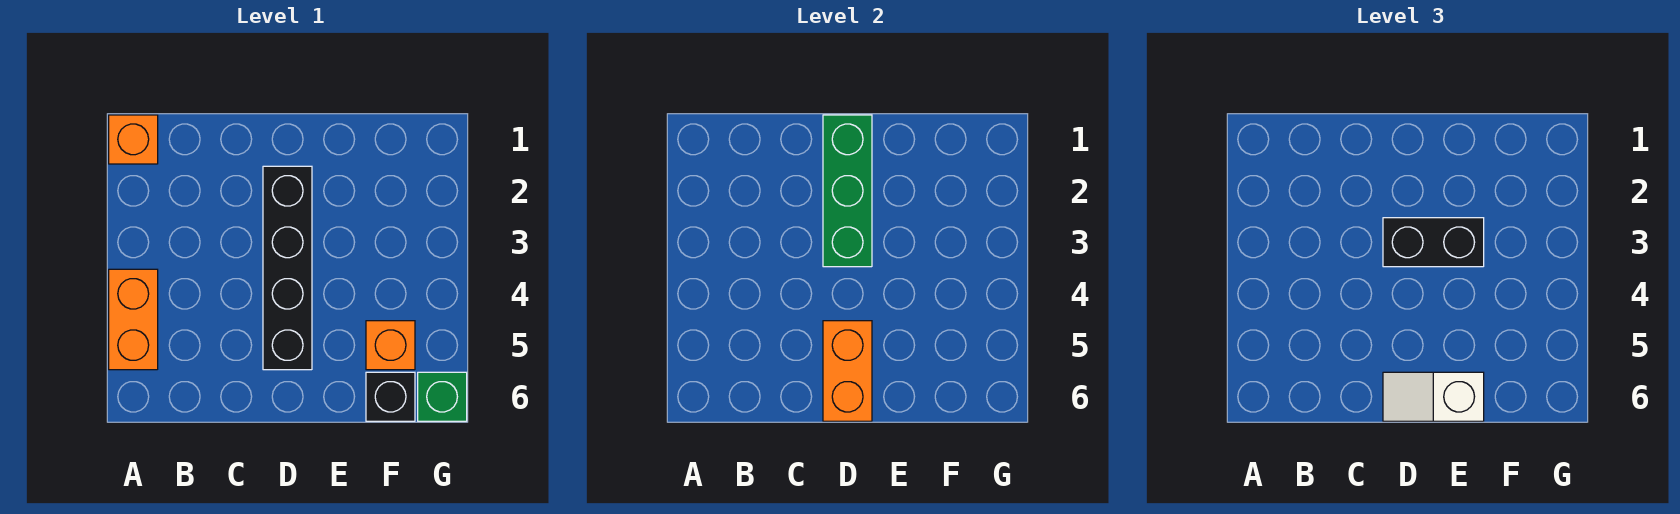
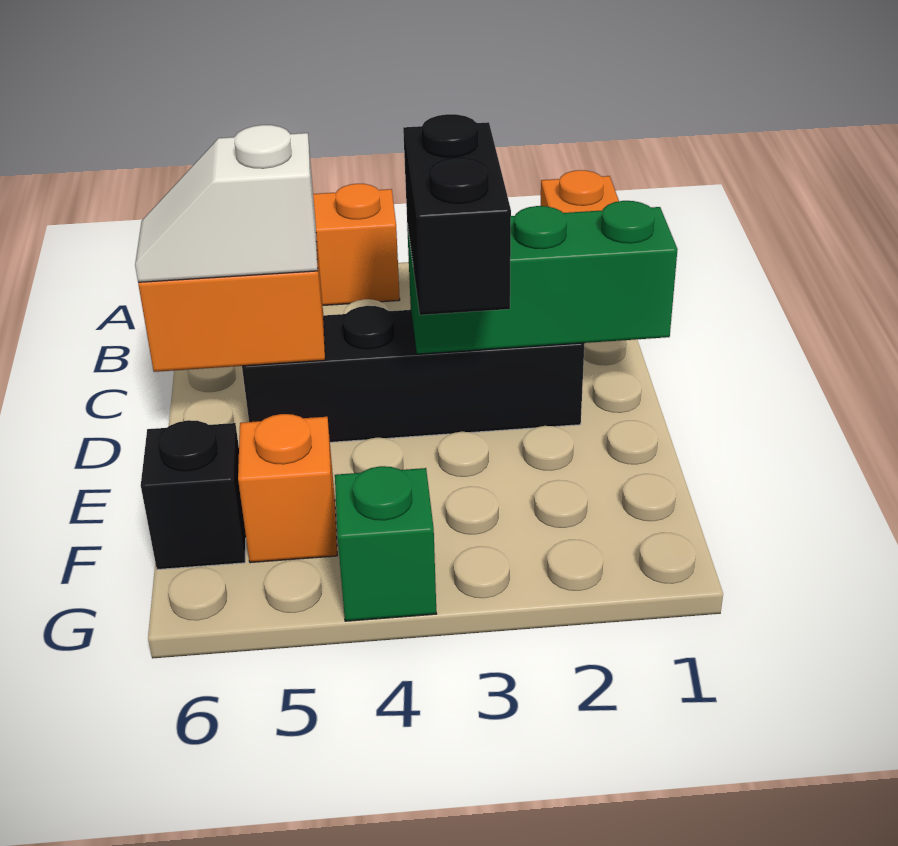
white slope D6:E6 level 3 top E -> white slope D5:D6 level 3 top 5
green brick G6 level 1 -> green brick G4 level 1

